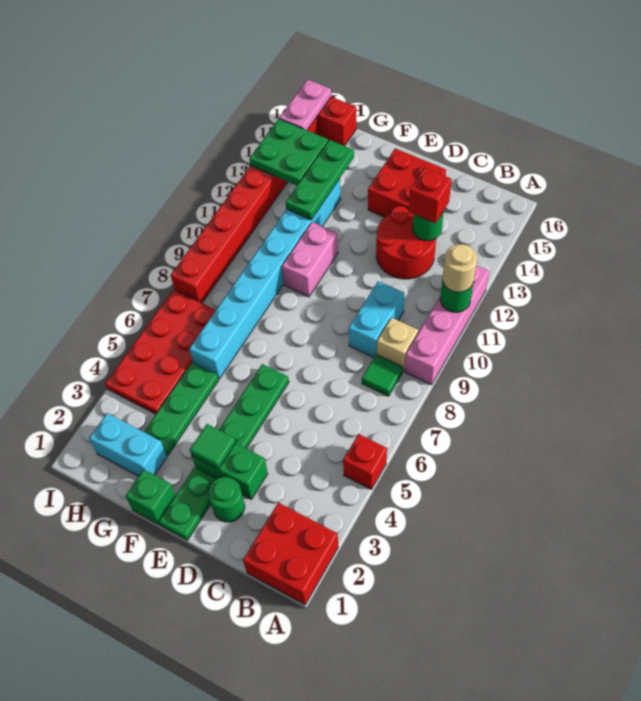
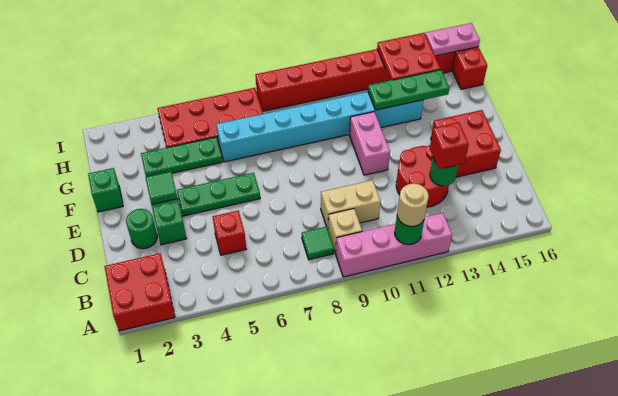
red brick A5 level 1 -> red brick C5 level 1
cyan brick C9:C10 level 1 -> tan brick C9:C10 level 1
green plate E1:E2 level 1 -> none
pink brick F10:F11 level 1 -> pink brick E11:F11 level 1
cyan brick G2:H2 level 1 -> none
green plate H13:I14 level 2 -> red plate H13:I14 level 2

